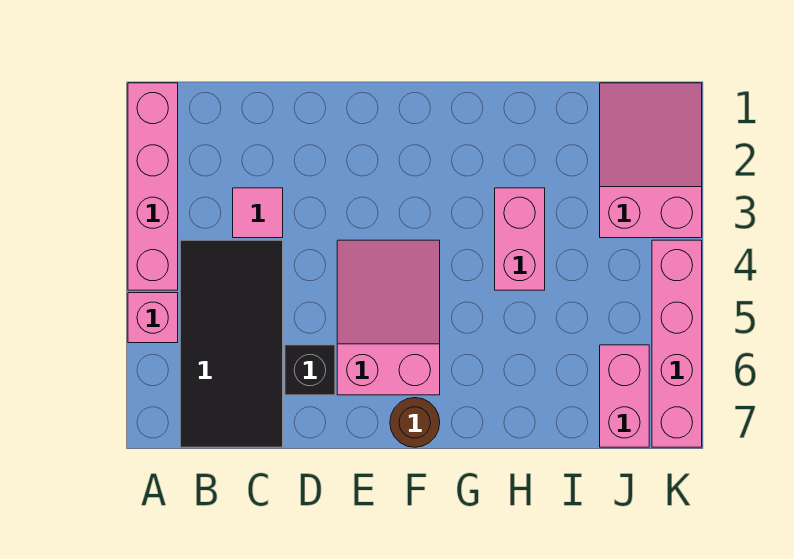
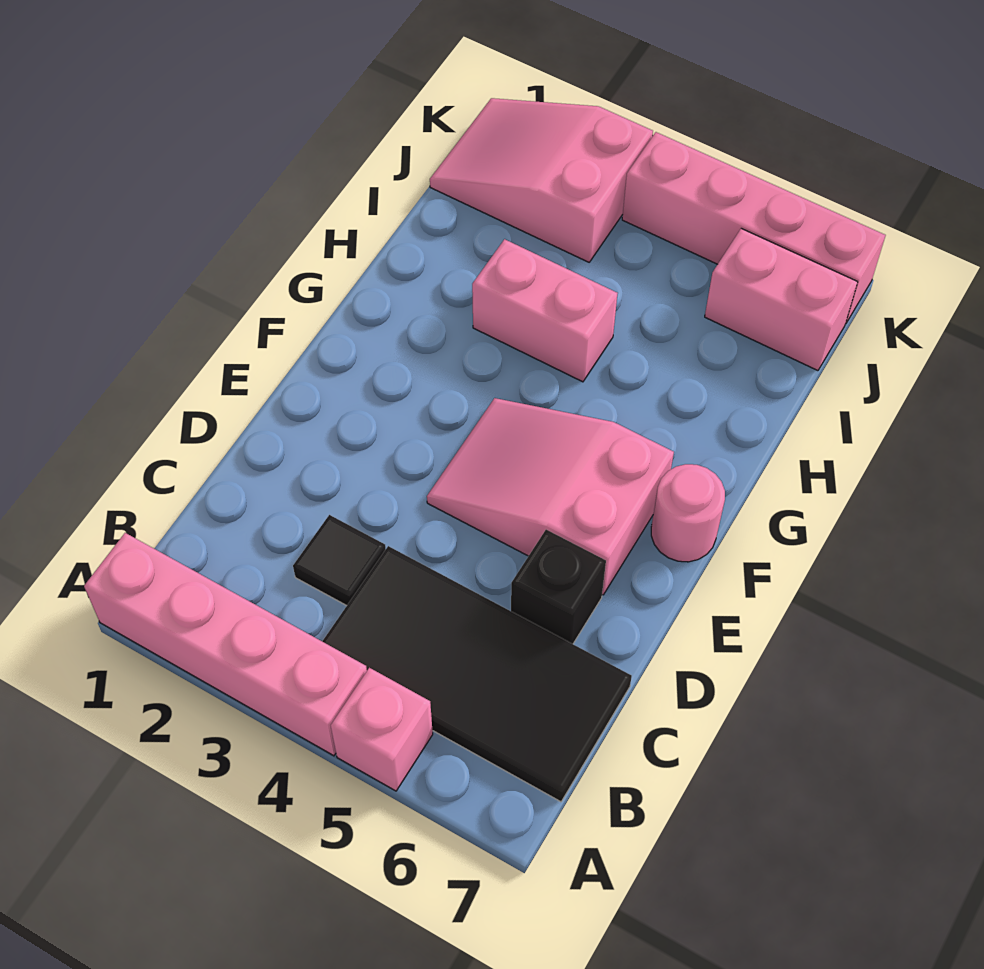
pink tile C3 level 1 -> black tile C3 level 1
brown round brick F7 level 1 -> pink round brick F7 level 1

